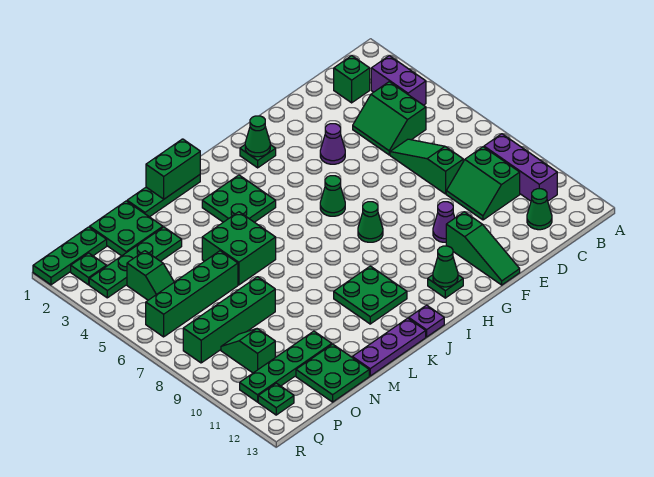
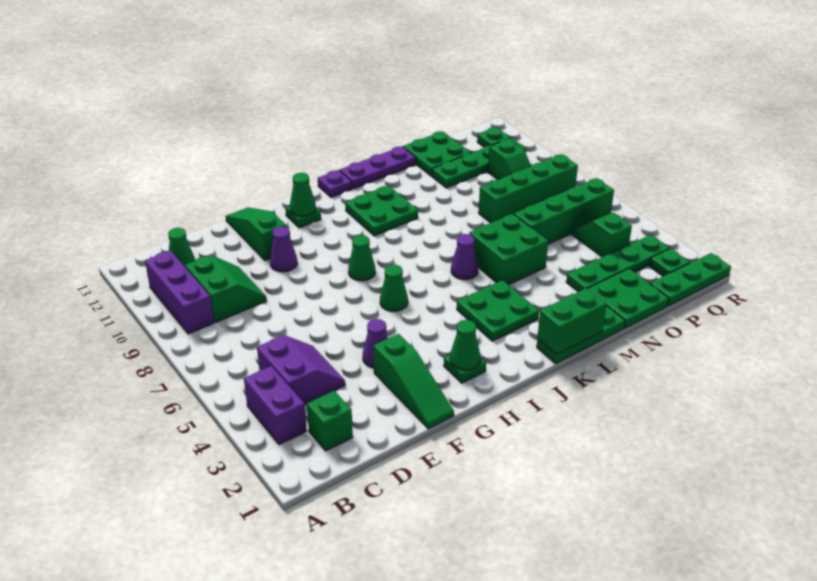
green slope C4:D5 level 1 top C -> purple slope C4:D5 level 1 top C
green slope D6:D8 level 1 top 8 -> green slope F1:F3 level 1 top 3
none -> purple cone K6 level 1

